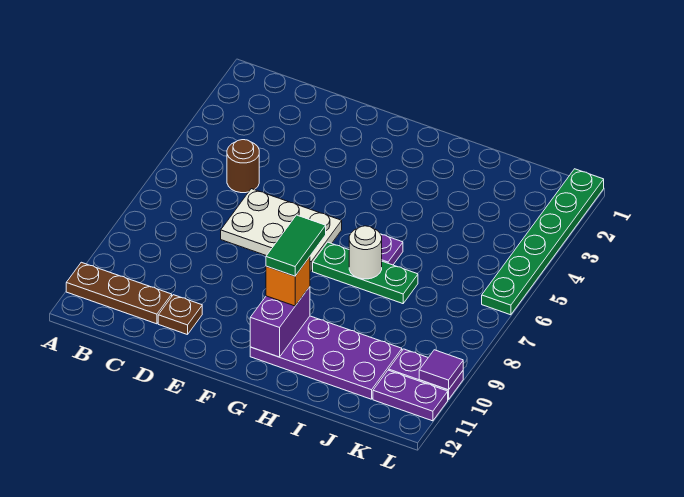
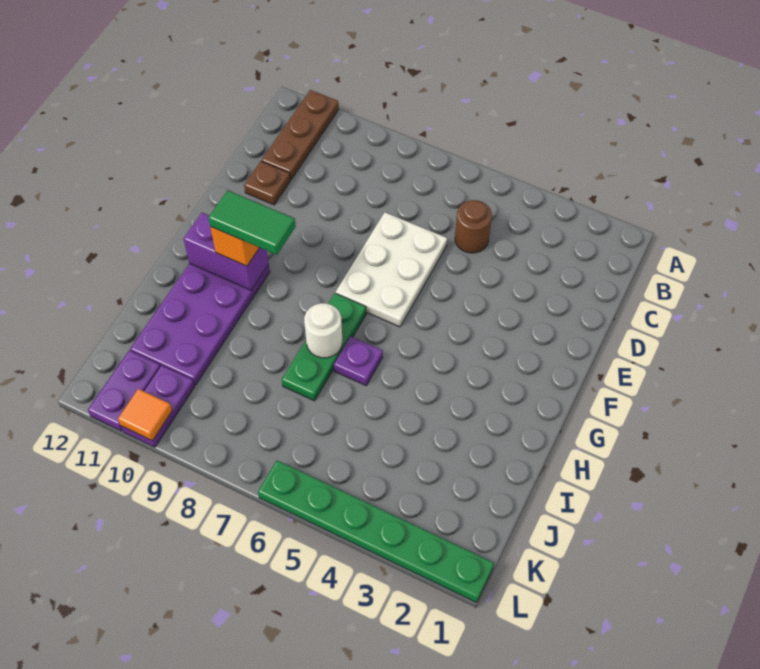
purple tile L10 level 2 -> orange tile L10 level 2

